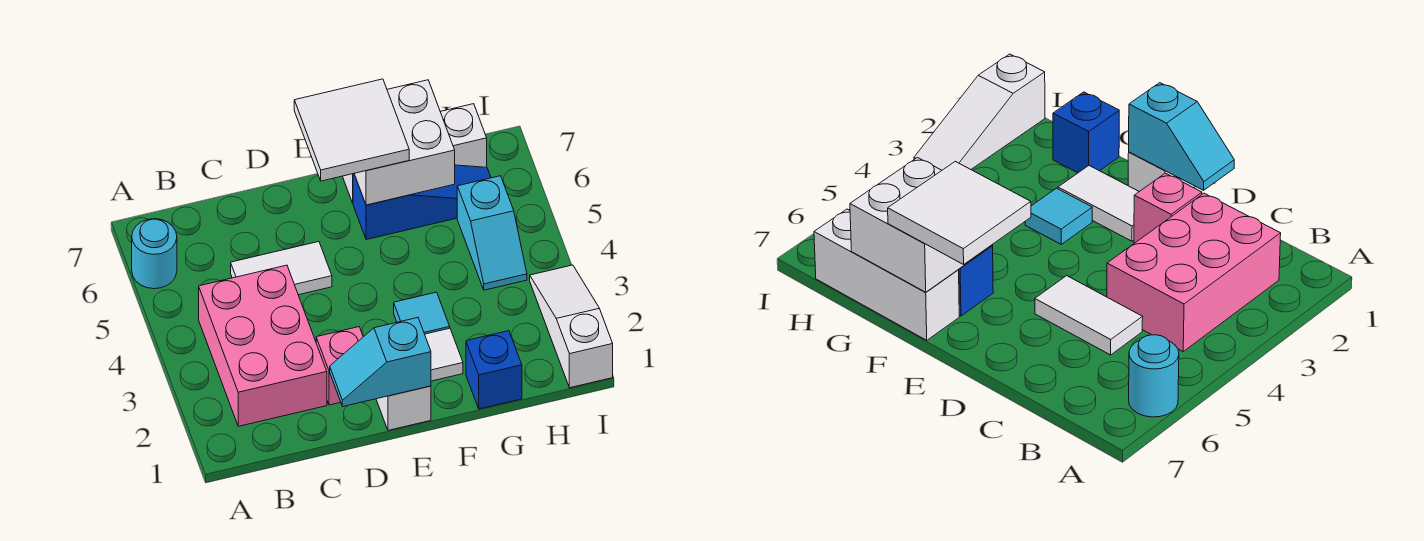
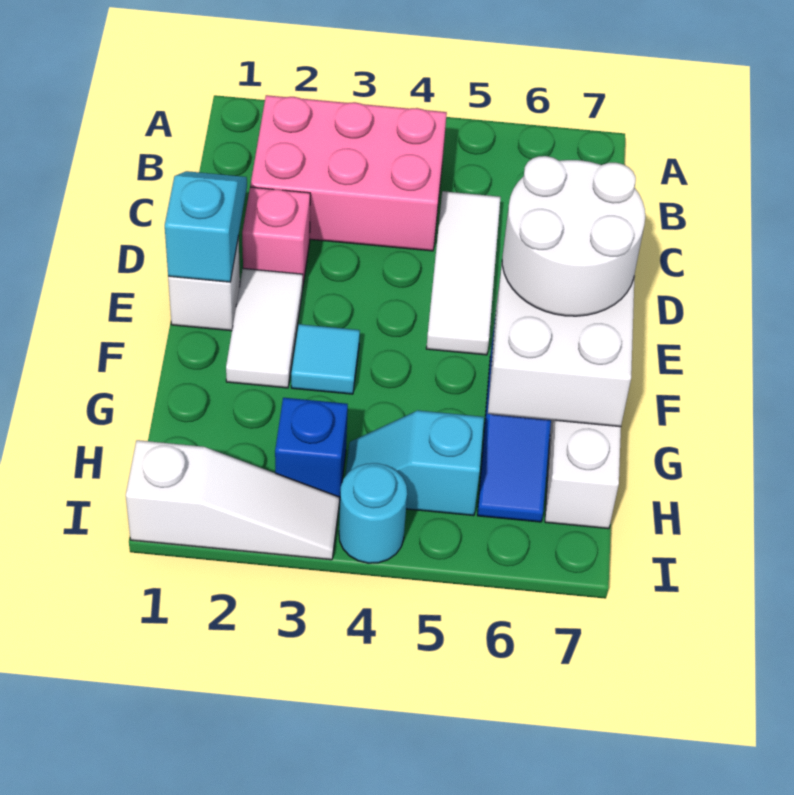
cyan round brick A6 level 1 -> cyan round brick I4 level 1
white tile C5:D5 level 1 -> white tile C5:E5 level 1
white tile E6:F7 level 3 -> white round brick E6:F7 level 3
blue brick G1 level 1 -> blue brick H3 level 1

